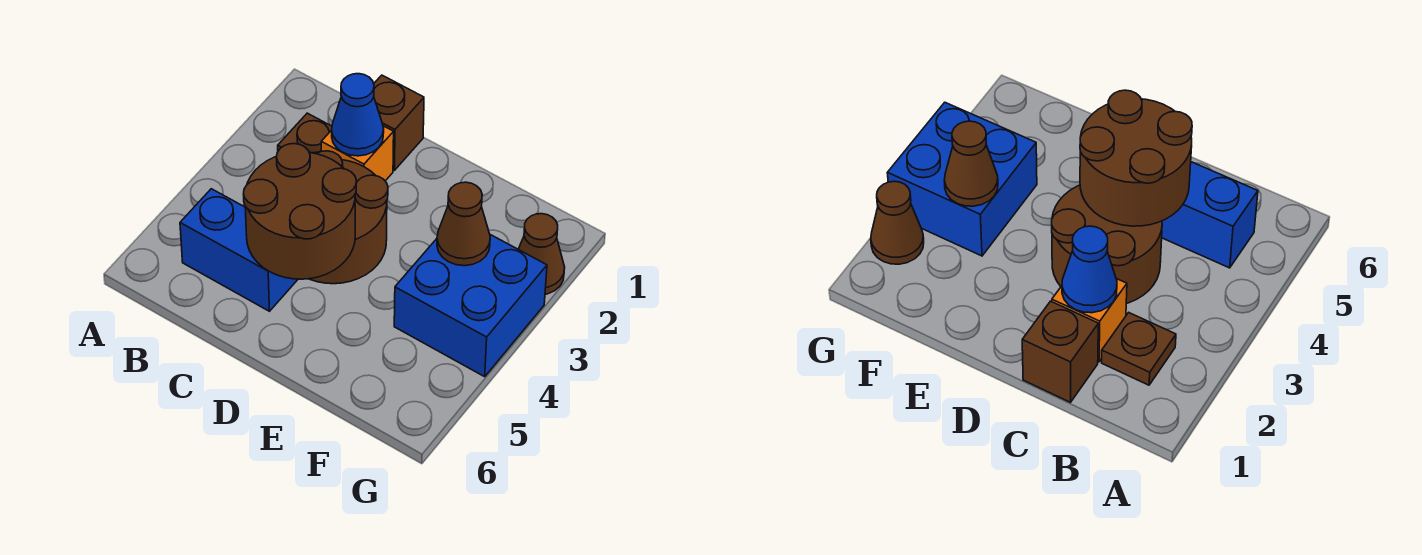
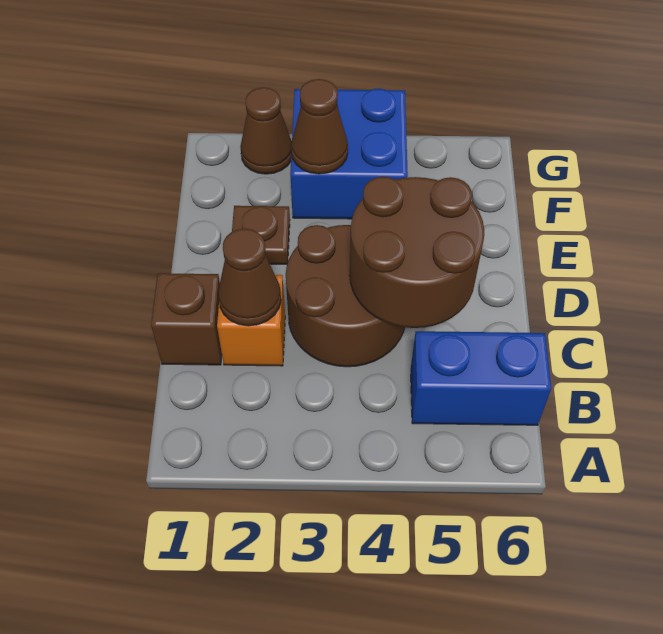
brown plate B2 level 1 -> brown plate E2 level 1
blue brick B5:C5 level 1 -> blue brick B5:B6 level 1
blue cone C2 level 2 -> brown cone C2 level 2

